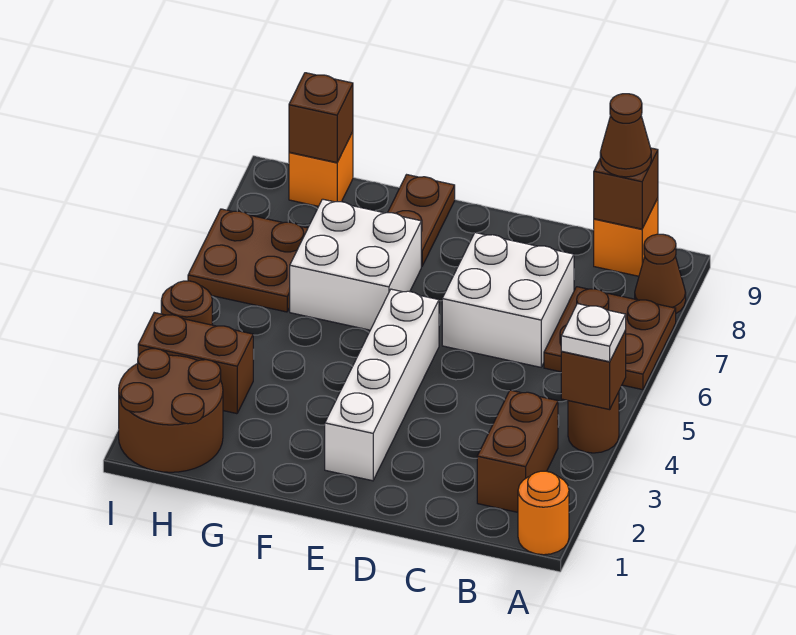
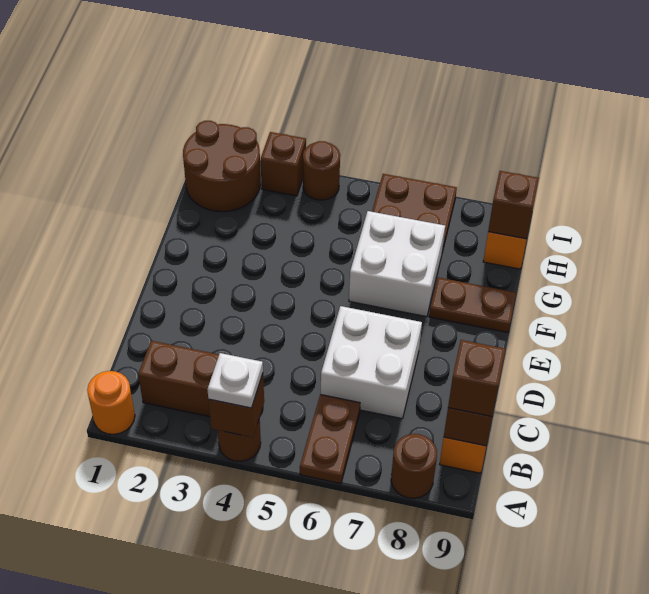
brown plate A6:B7 level 1 -> brown plate A6:B6 level 1
brown cone A8 level 1 -> brown round brick A8 level 1
brown cone B9 level 3 -> brown brick B9 level 3
white brick E2:E5 level 1 -> none
brown brick H3:I3 level 1 -> brown brick I3 level 1

